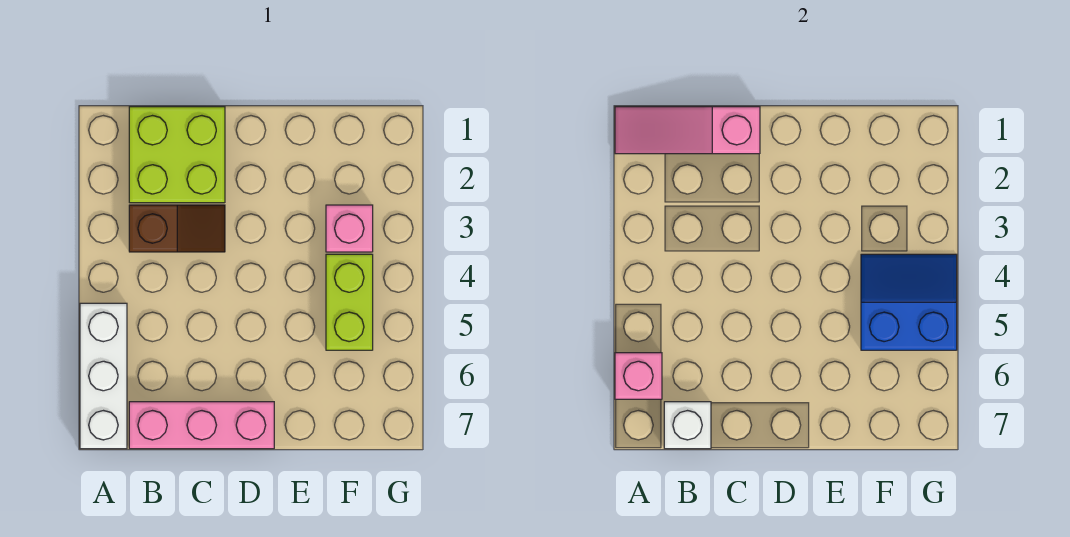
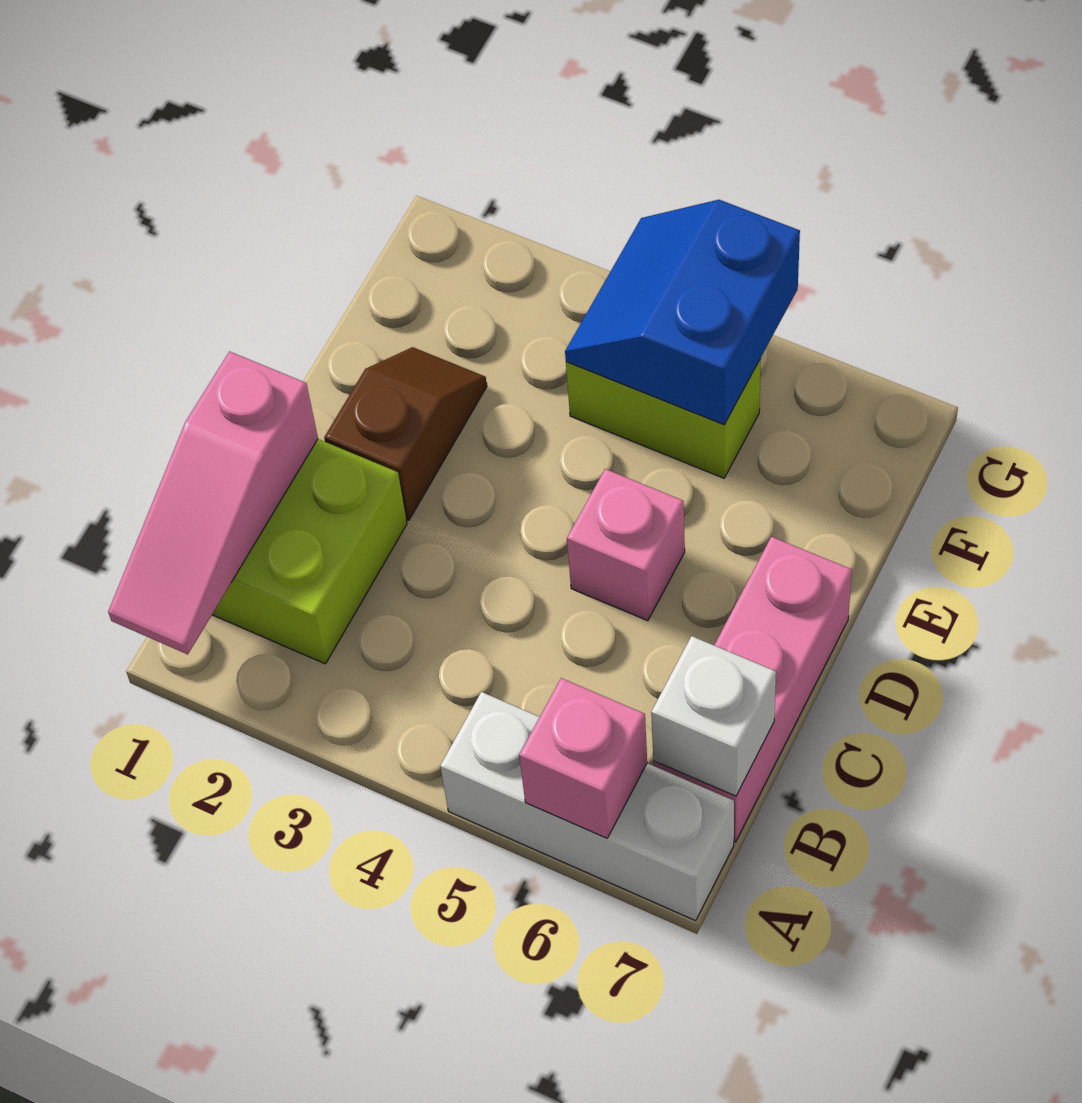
brown slope B3:C3 level 1 top B -> brown slope D2:E2 level 1 top D
pink brick F3 level 1 -> pink brick D5 level 1

